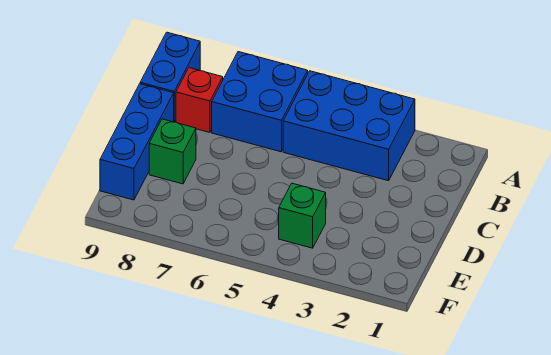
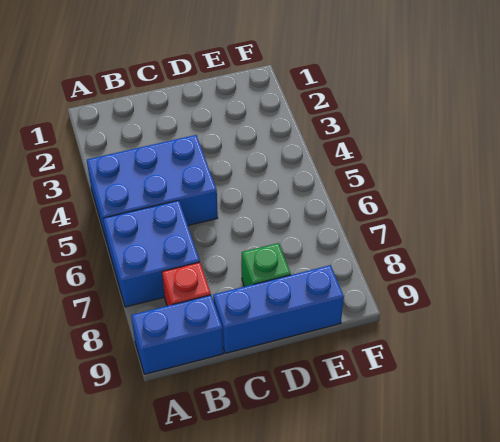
blue brick A3:B5 level 1 -> blue brick A4:C5 level 1
green brick E4 level 1 -> none

